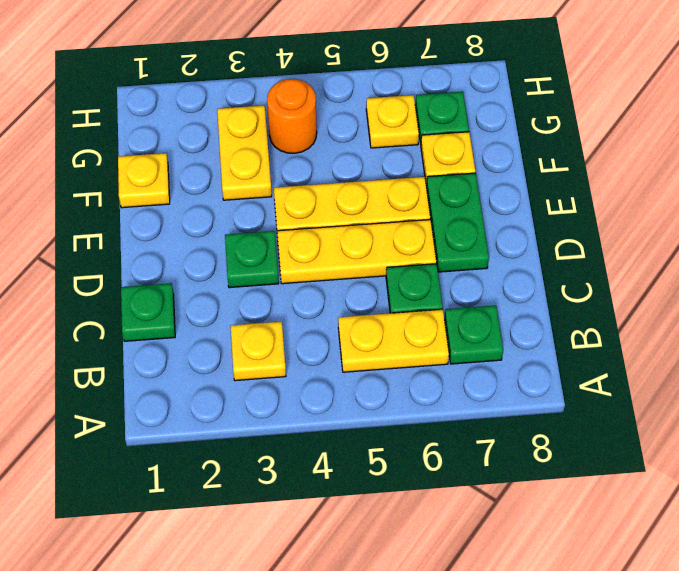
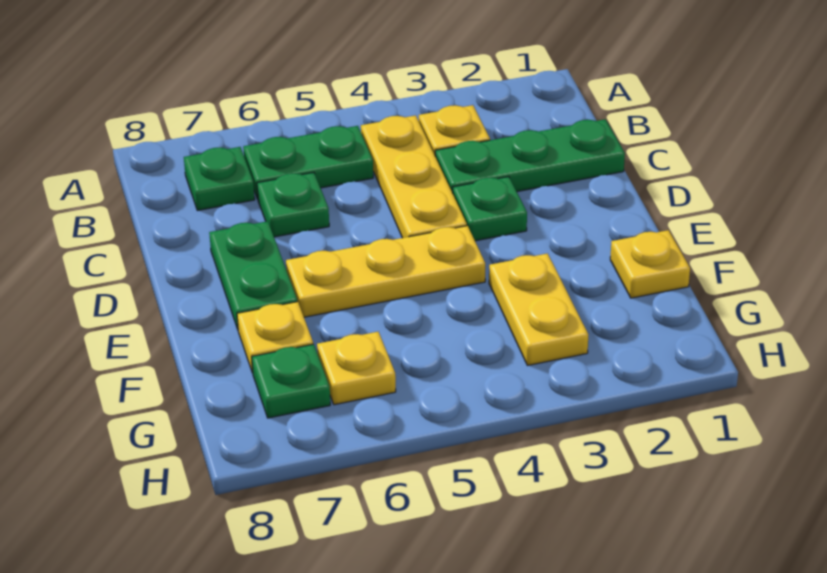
yellow plate B5:B6 level 1 -> green plate B5:B6 level 1
green plate C1 level 1 -> green plate C1:C3 level 1
yellow plate D4:D6 level 1 -> yellow plate B4:D4 level 1
orange round brick G4 level 1 -> none

